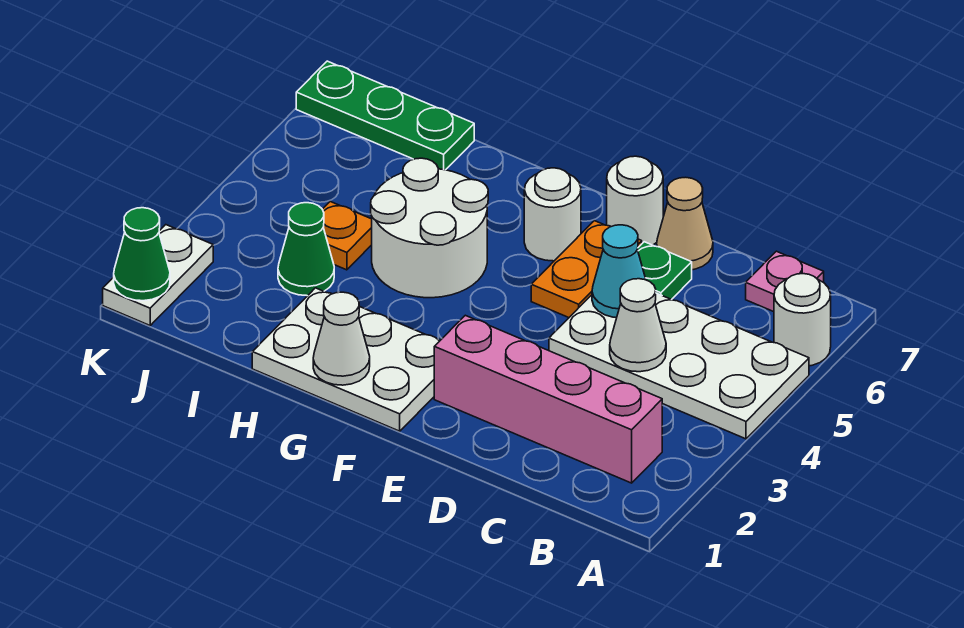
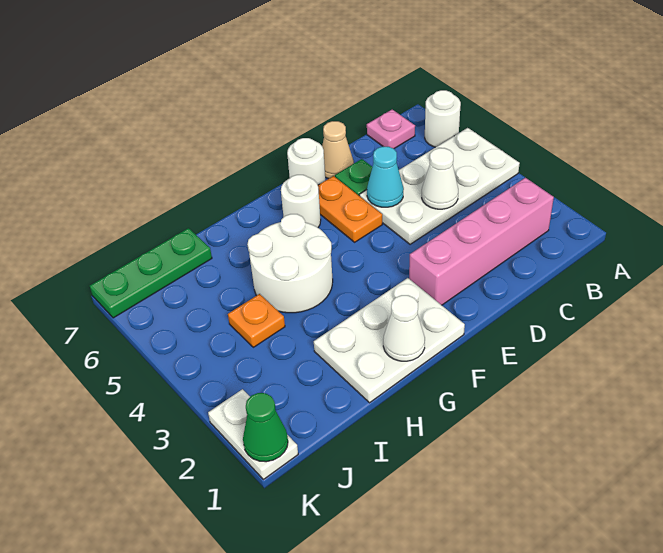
green cone I3 level 1 -> none

